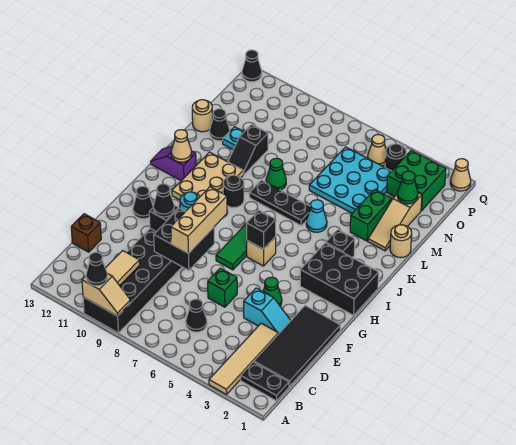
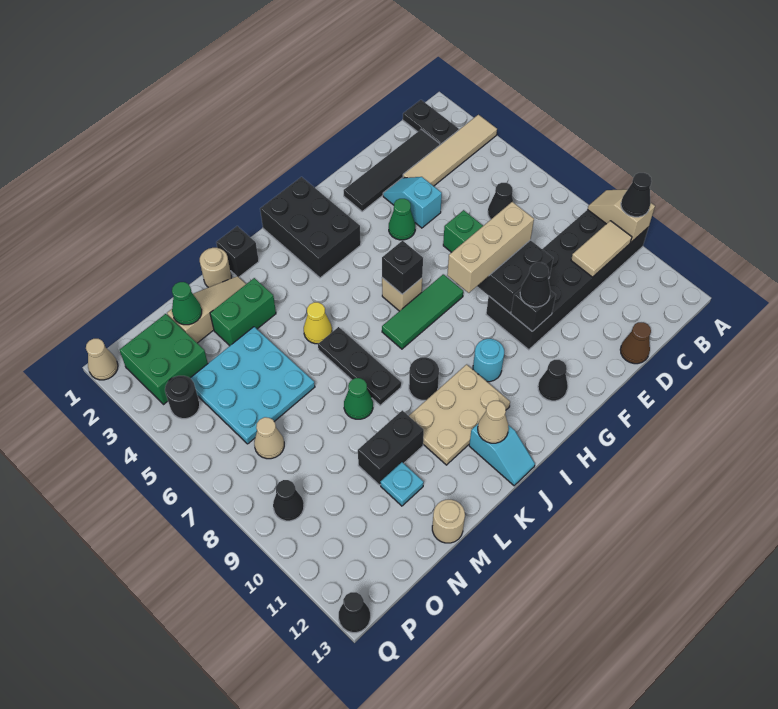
black tile C1:F2 level 1 -> black tile C2:F2 level 1
brown brick D13 level 1 -> brown cone D13 level 1
black brick J3 level 1 -> black brick K1 level 1
purple slope J12:J13 level 1 top 12 -> cyan slope J12:J13 level 1 top 12
cyan cone K5 level 1 -> yellow cone K5 level 1
black slope L10:M10 level 1 top M -> black brick L10:M10 level 1
black cone M12 level 1 -> black cone P9 level 1
tan cone P5 level 1 -> tan cone O7 level 1

